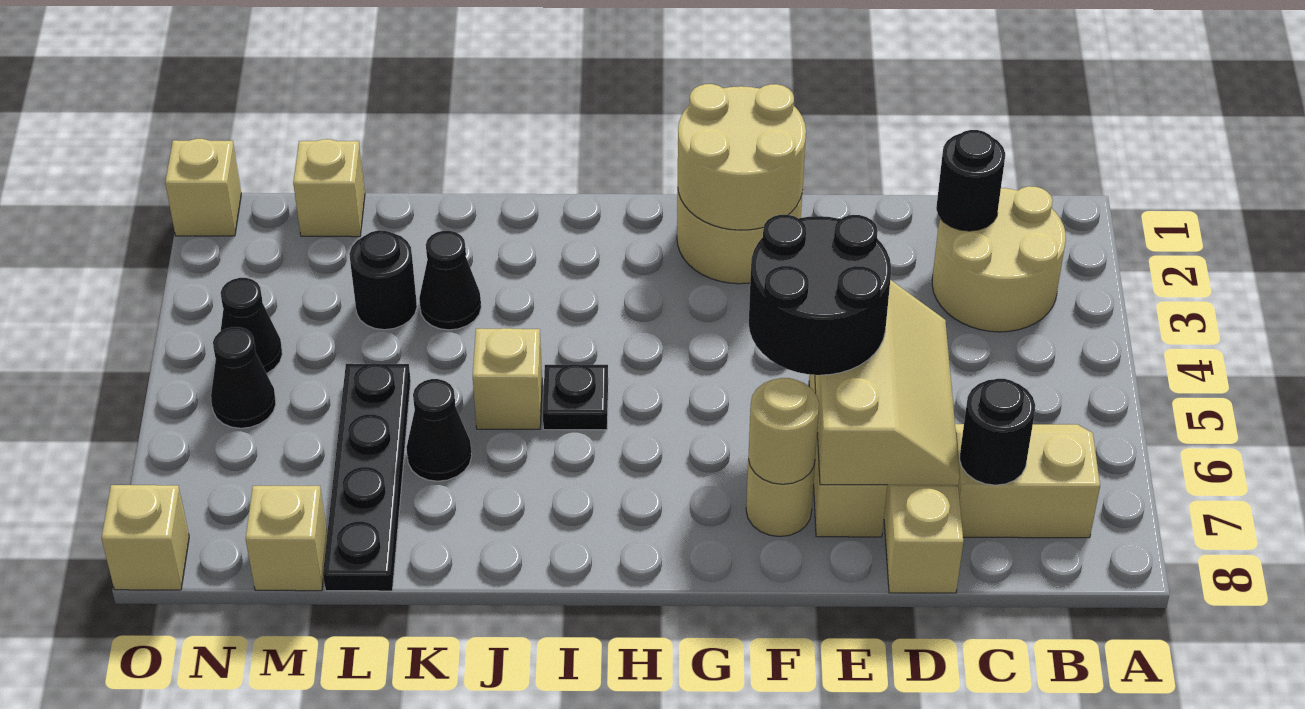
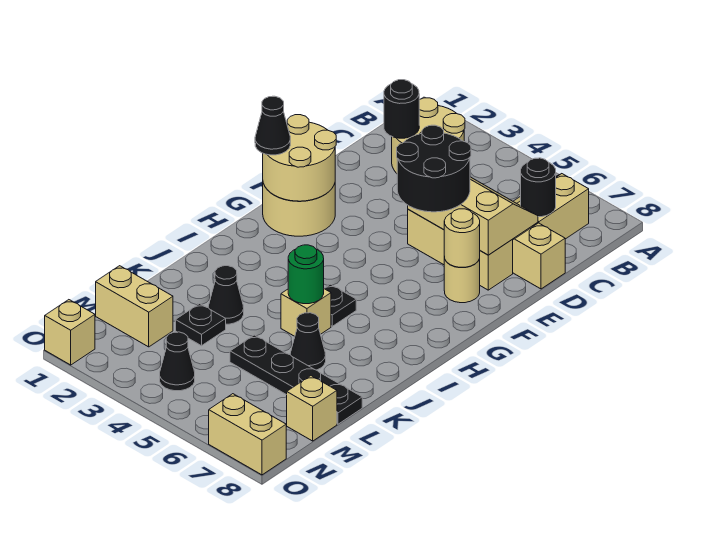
none -> green round brick J5 level 2
black round brick L3 level 1 -> black plate L3 level 1
tan brick M1 level 1 -> tan brick M1:M2 level 1
black cone N5 level 1 -> black cone G1 level 3
tan brick O8 level 1 -> tan brick O7:O8 level 1

